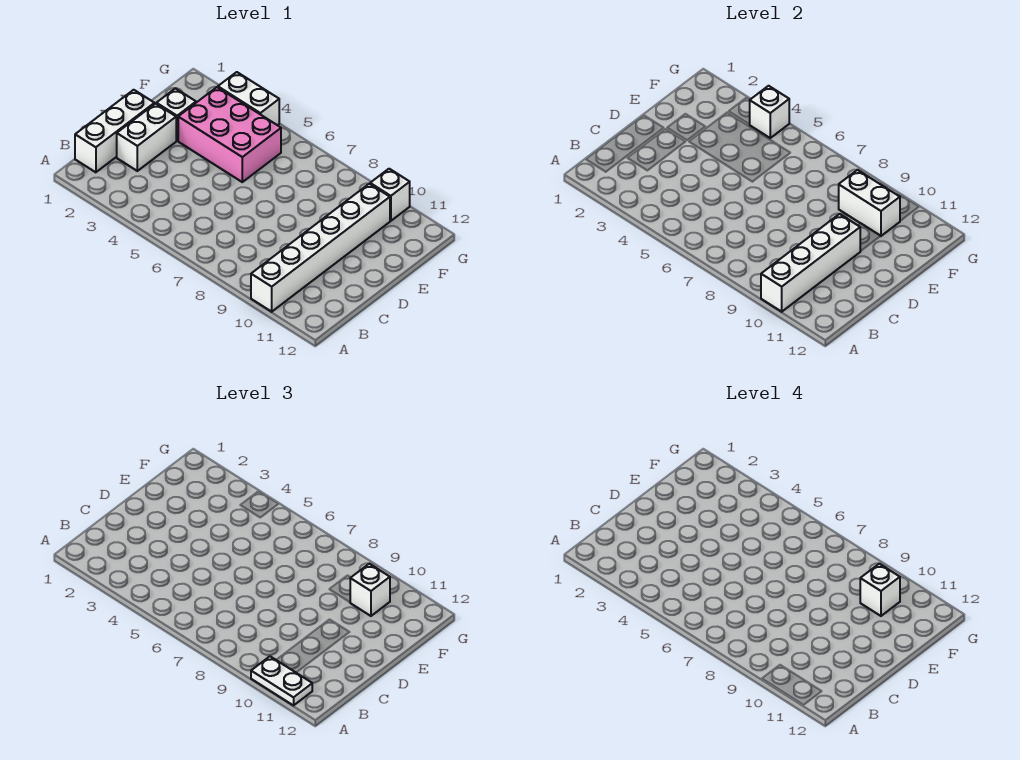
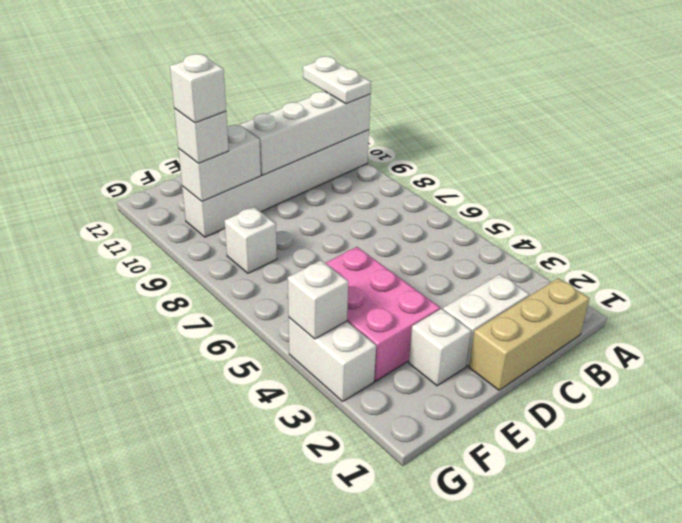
white brick B1:D1 level 1 -> tan brick B1:D1 level 1
white brick F9:F10 level 2 -> white brick E10:F10 level 2
white brick G10 level 1 -> white brick F8 level 1

